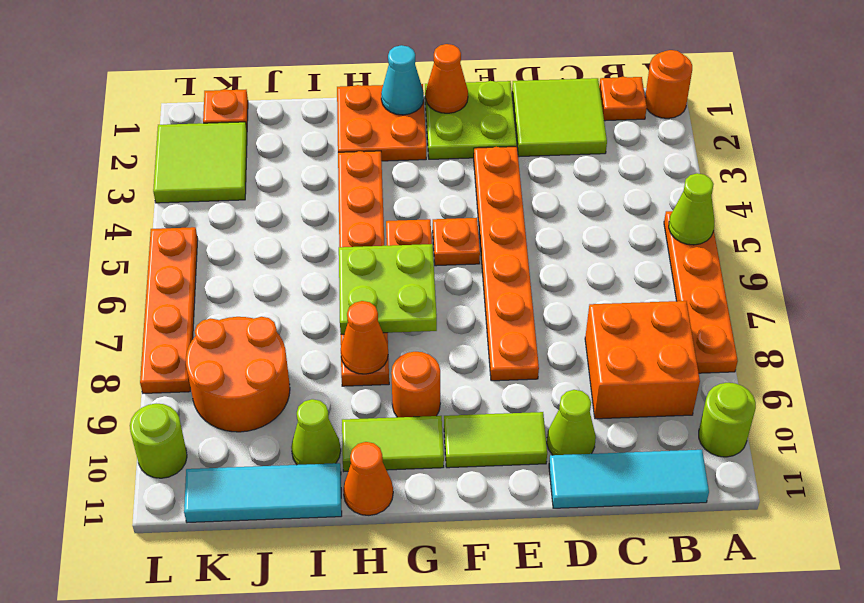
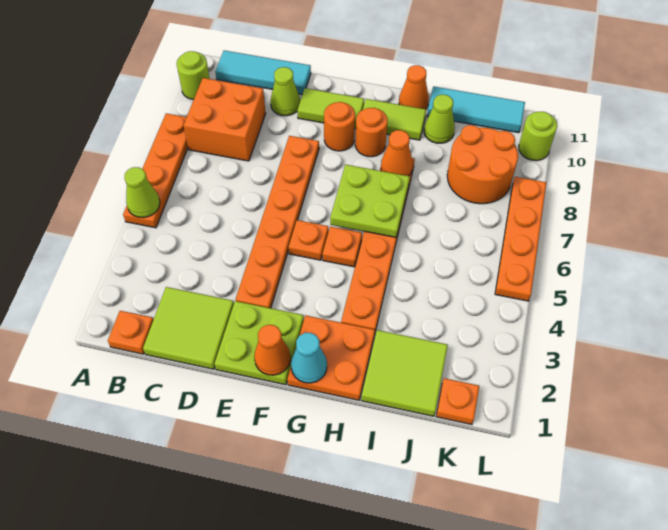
orange round brick A1 level 1 -> orange round brick F9 level 1
lime tile K2:L3 level 1 -> lime tile I1:J2 level 1

